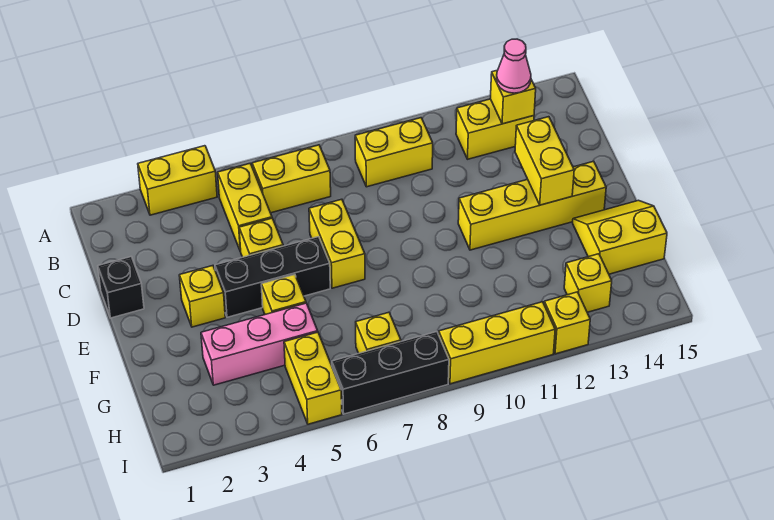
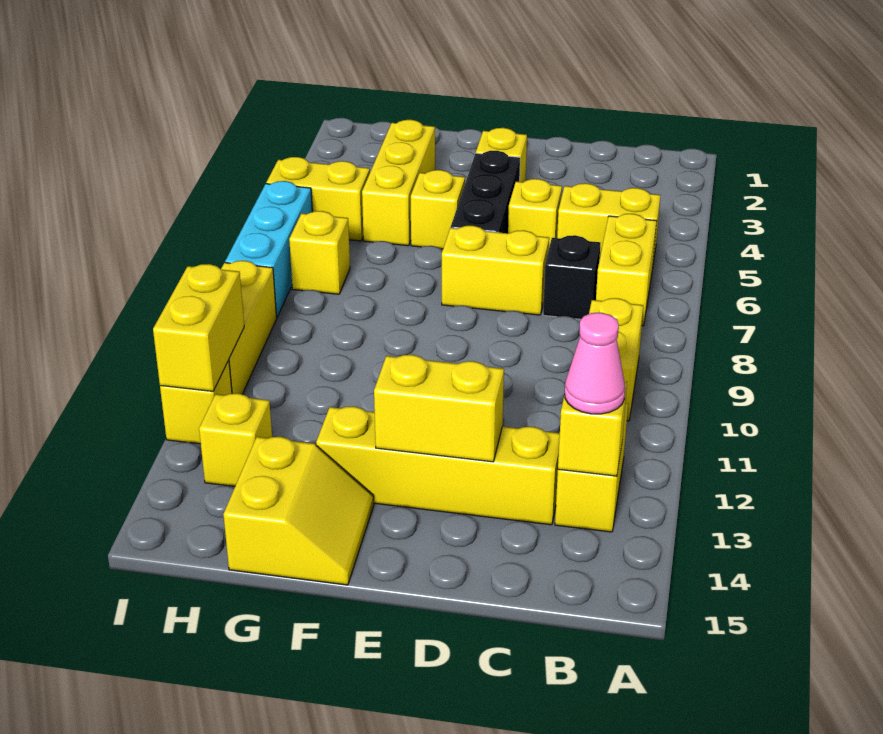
yellow brick A3:A4 level 1 -> yellow brick I11:I12 level 2
black brick D1 level 1 -> black brick C7 level 1
yellow brick E11:E14 level 1 -> yellow brick C13:F13 level 1
pink brick G3:G5 level 1 -> yellow brick G3:G5 level 1
black brick I6:I8 level 1 -> cyan brick I6:I8 level 1

